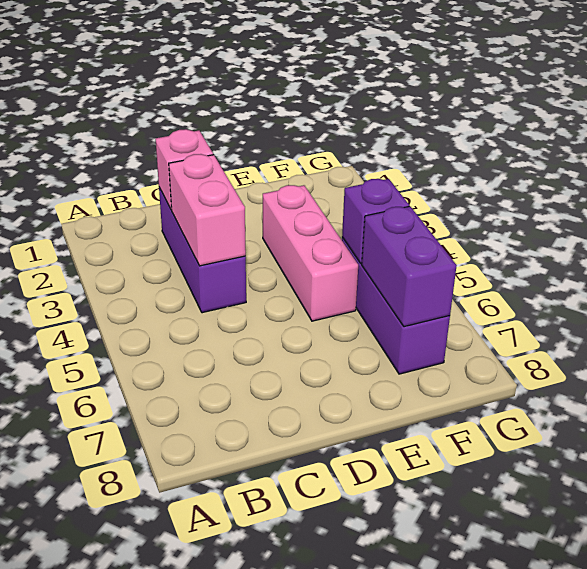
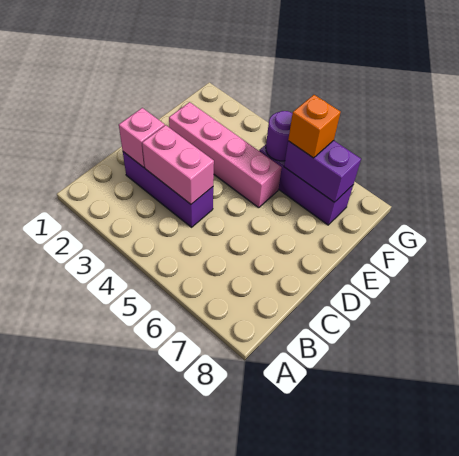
pink brick E3:E5 level 1 -> pink brick E2:E5 level 1
purple brick F5 level 2 -> purple round brick F5 level 2
none -> orange brick F6 level 3

